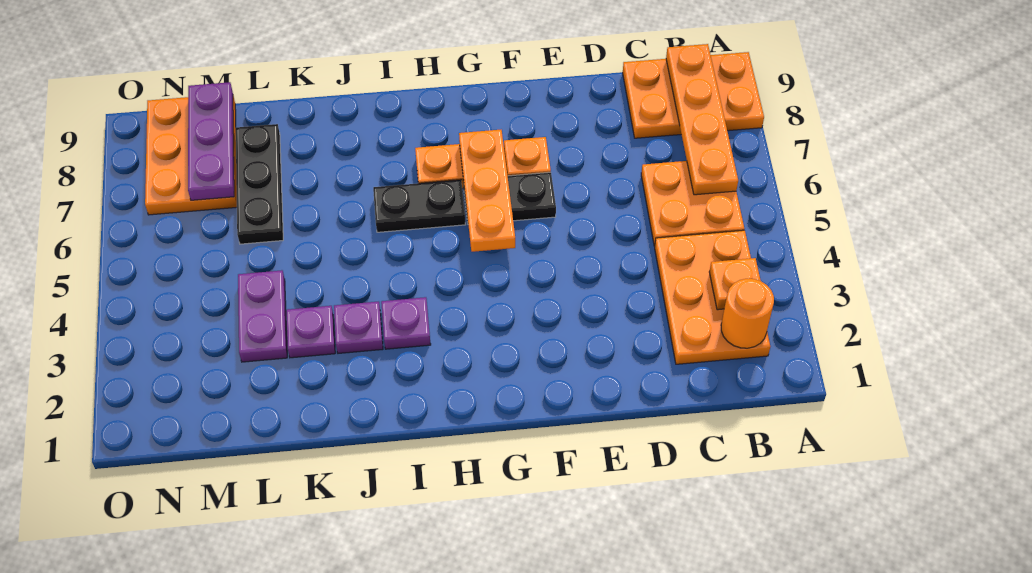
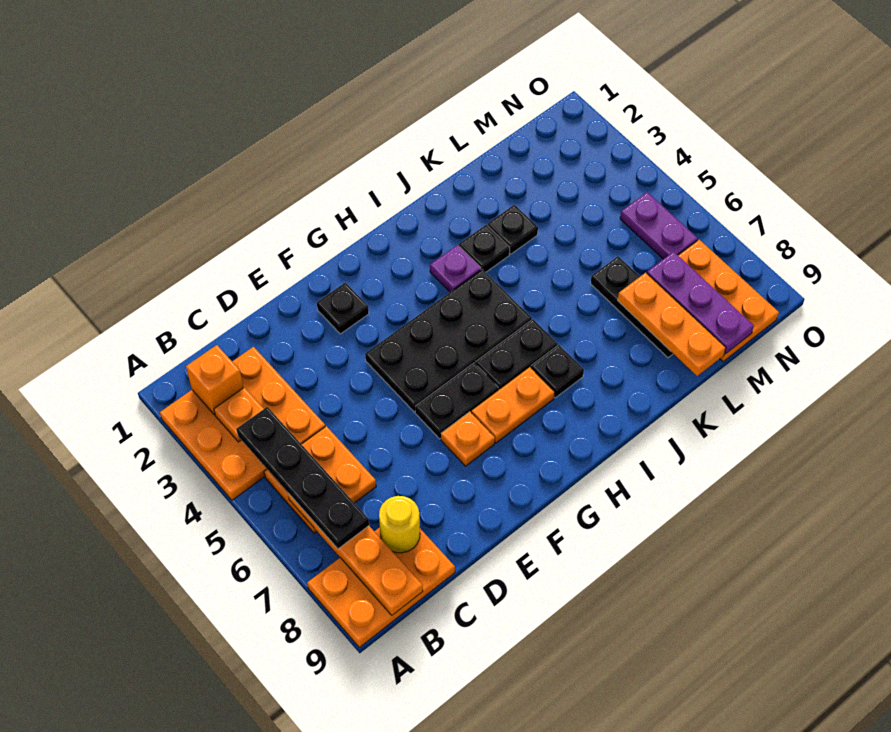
orange plate B2:C4 level 1 -> orange plate A2:C4 level 1
orange round brick B2 level 2 -> orange brick B2 level 2
none -> black plate B4:B7 level 3
none -> yellow round brick C8 level 2
none -> black plate F2 level 1
none -> black plate F4:I5 level 1
orange plate G5:G7 level 2 -> orange plate L7:L9 level 2
none -> black plate I7 level 1
purple plate J3 level 1 -> black plate J3 level 1
purple plate K3 level 1 -> black plate K3 level 1
purple plate L3:L4 level 1 -> purple plate N5:N6 level 1

